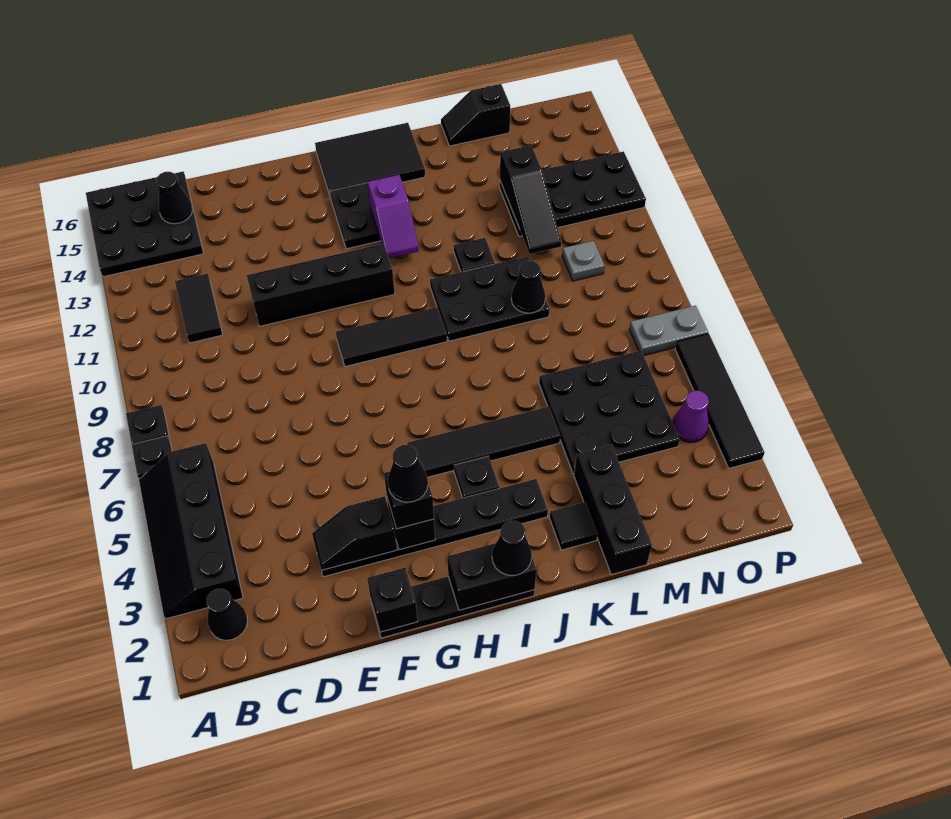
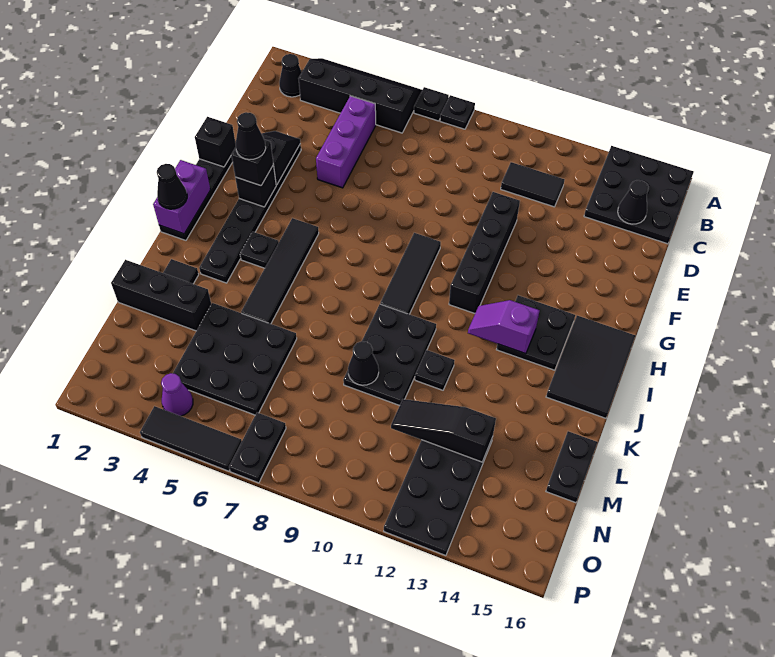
none -> purple brick C5:E5 level 1
black brick H1:I1 level 2 -> purple brick H1:I1 level 2
black slope L16:M16 level 1 top M -> black plate L16:M16 level 1
grey plate N10 level 1 -> none
grey plate O7:P7 level 1 -> black plate O7:P7 level 1
black tile P3:P6 level 1 -> black tile P4:P6 level 1

